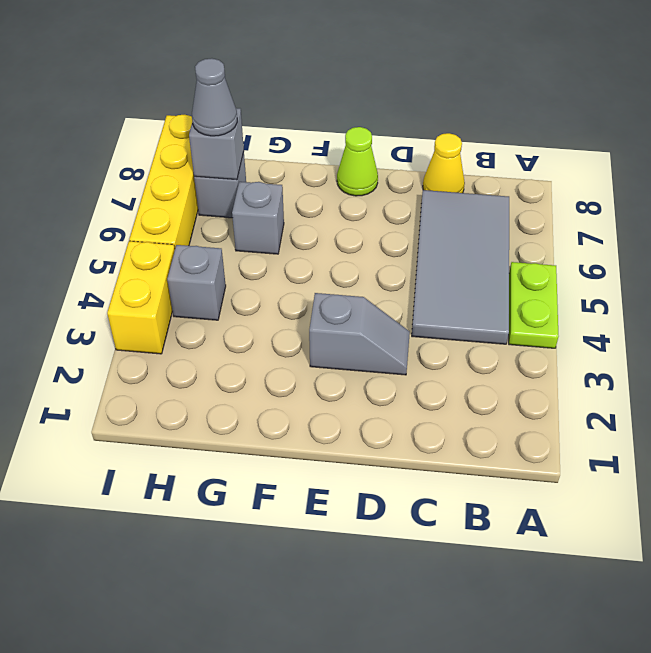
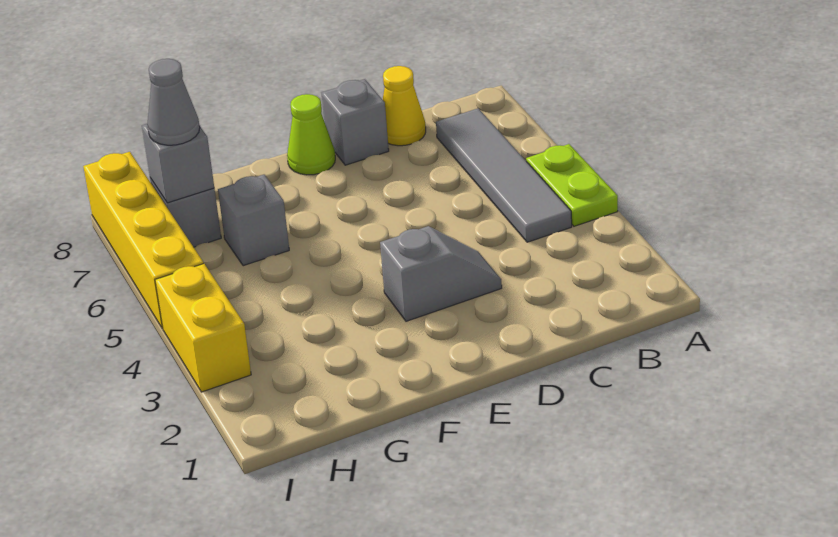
grey tile B4:C7 level 1 -> grey tile B4:B7 level 1
grey brick H4 level 1 -> grey brick D8 level 1

